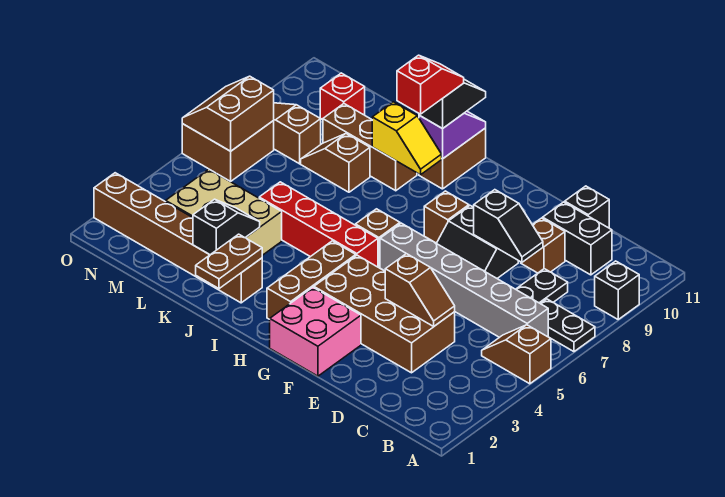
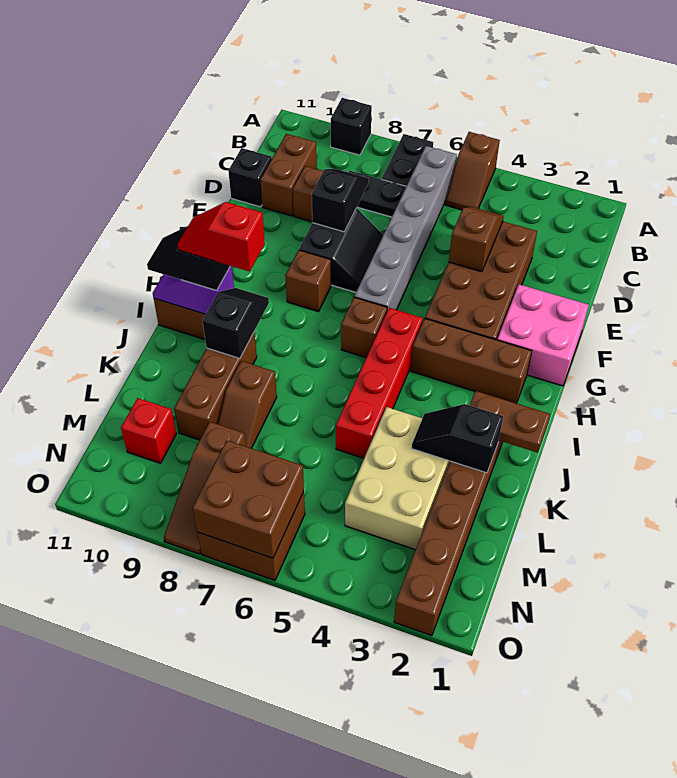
black brick C10:D10 level 1 -> brown brick C10:D10 level 1
yellow slope I9:J9 level 2 top J -> black slope I9:J9 level 2 top J
brown slope N6:O7 level 2 top N -> brown brick N6:O7 level 2

